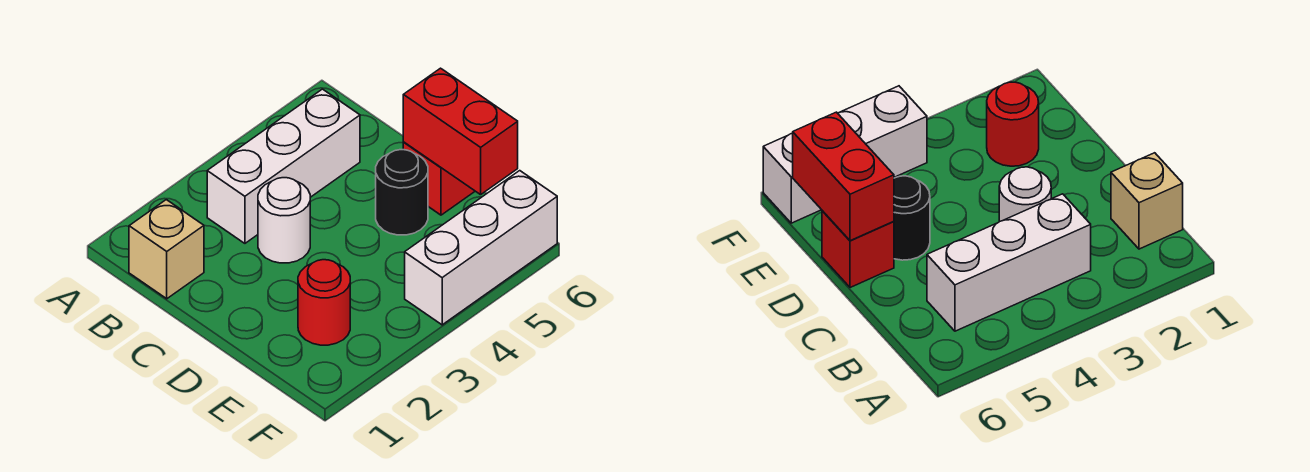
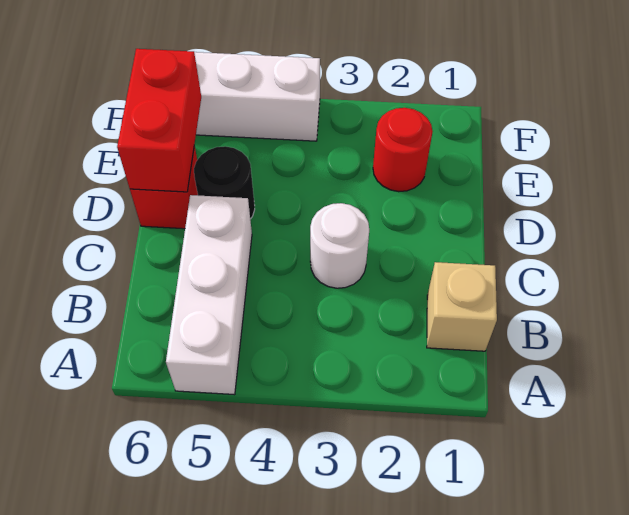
white brick B3:B5 level 1 -> white brick A5:C5 level 1

